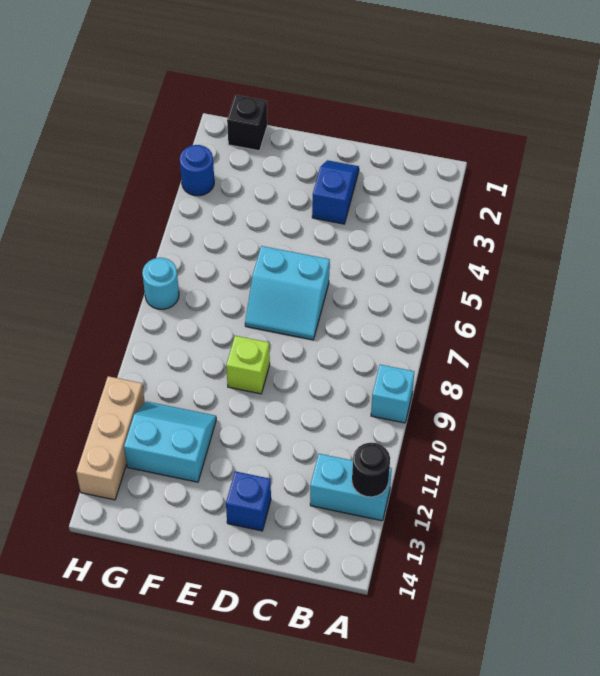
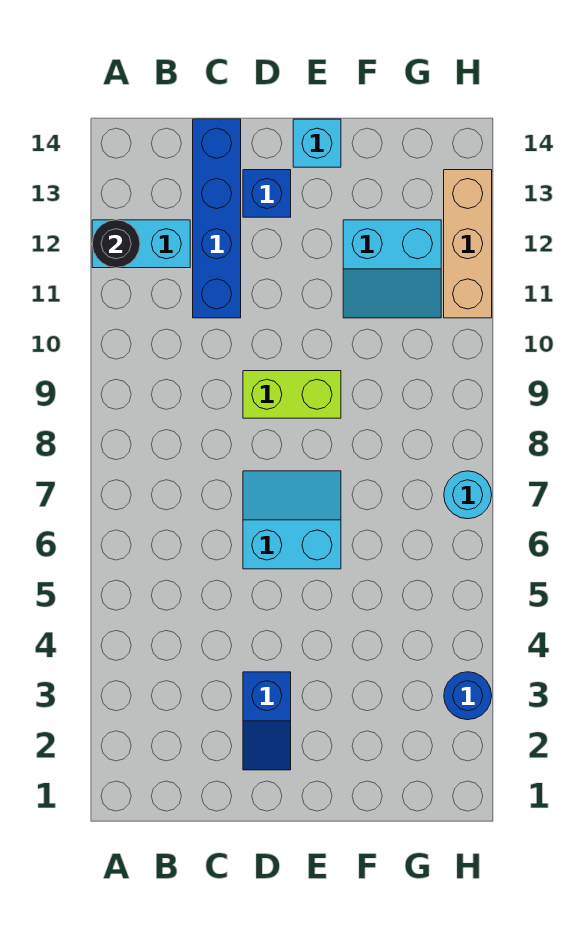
cyan brick A9 level 1 -> cyan brick E14 level 1
none -> blue brick C11:C14 level 1
lime brick E9 level 1 -> lime brick D9:E9 level 1
black brick G1 level 1 -> none

